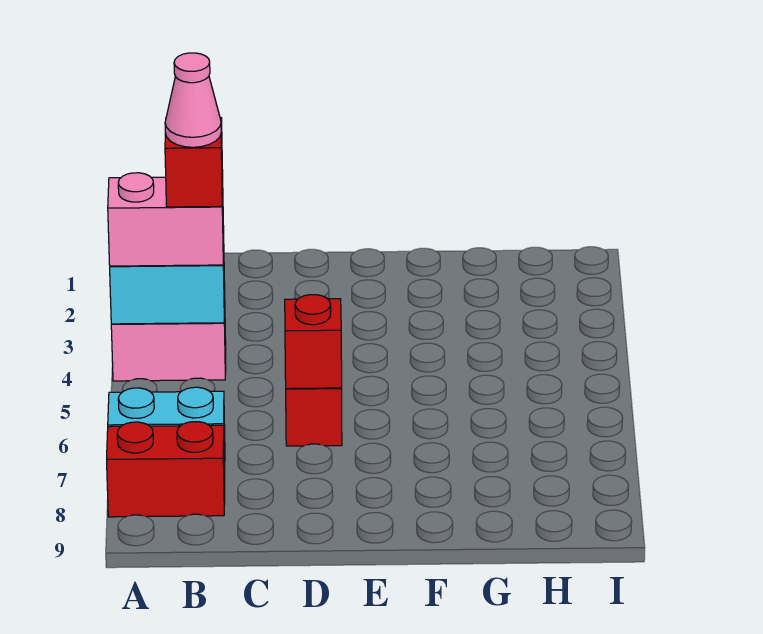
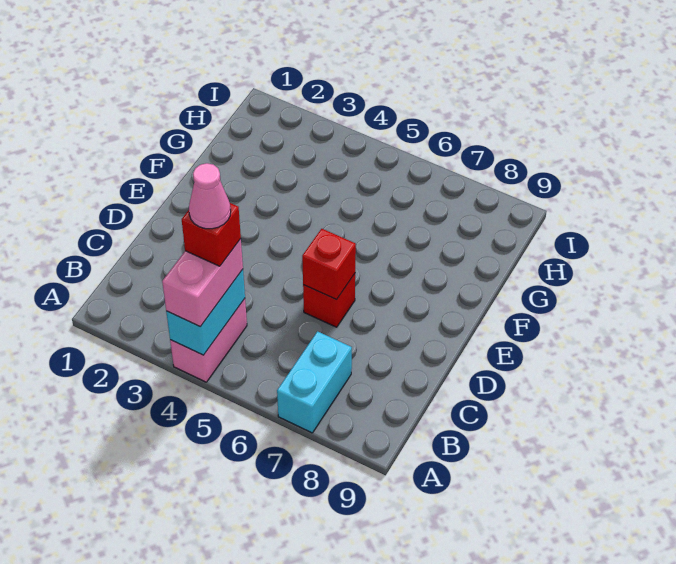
red brick A8:B8 level 1 -> none

